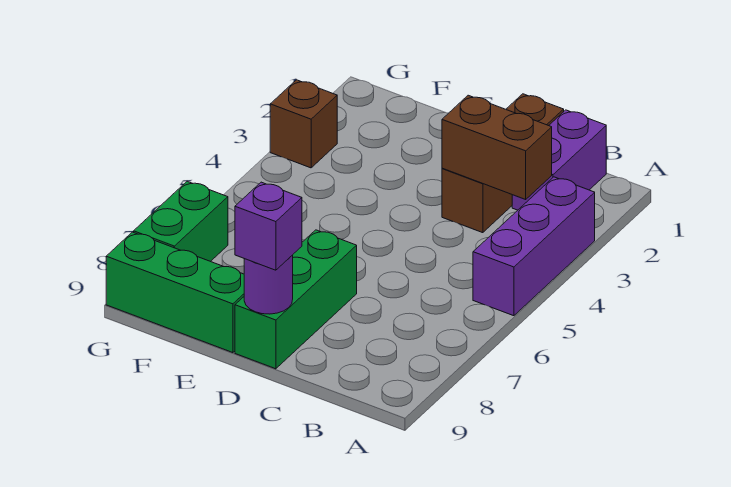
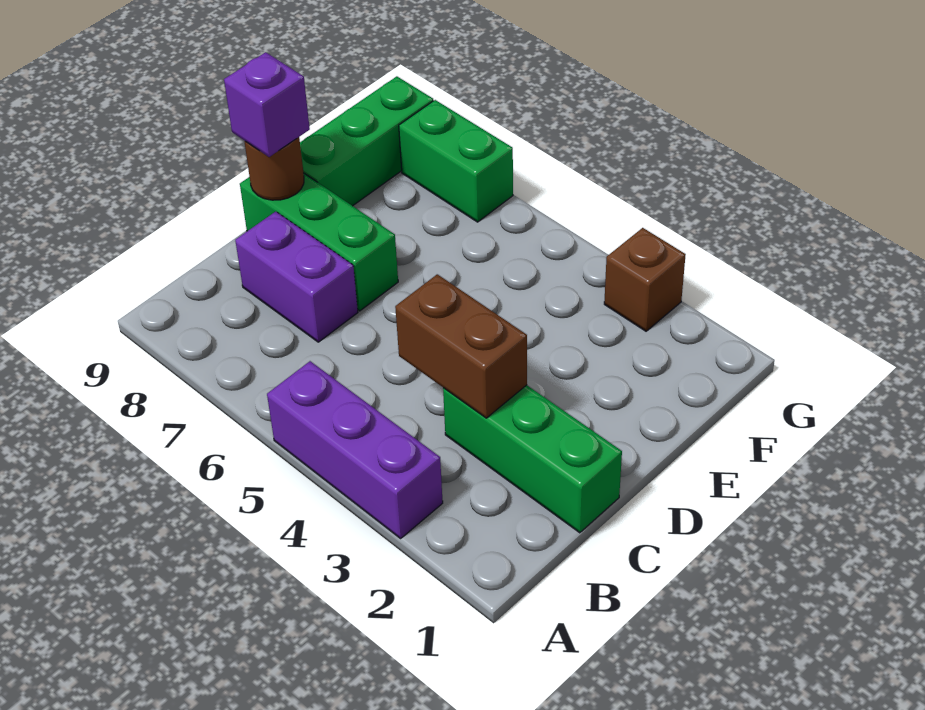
purple brick B1:B2 level 1 -> purple brick C7:C8 level 1
brown brick B3:C3 level 2 -> brown brick C3:C4 level 2
brown brick C1:C3 level 1 -> green brick C1:C3 level 1
purple round brick D9 level 2 -> brown round brick D9 level 2

